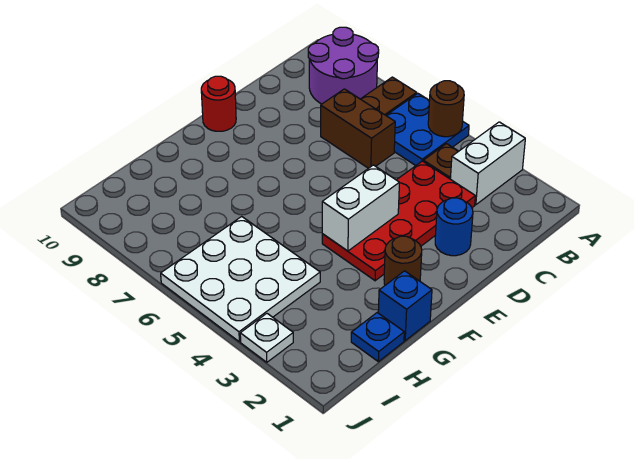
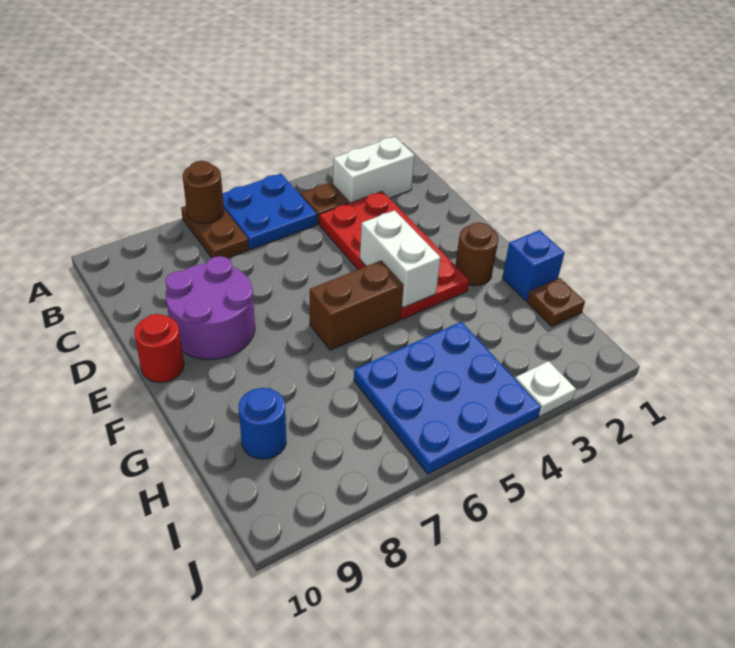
white brick A3:B3 level 1 -> white brick B2:B3 level 1
brown round brick A5 level 2 -> brown round brick A7 level 2
purple round brick A8:B9 level 1 -> purple round brick D8:E9 level 1
brown brick C6:C7 level 1 -> brown brick F5:F6 level 1
blue round brick D2 level 1 -> blue round brick H9 level 1
blue plate H1 level 1 -> brown plate H1 level 1
white plate H4:J6 level 1 -> blue plate H4:J6 level 1

